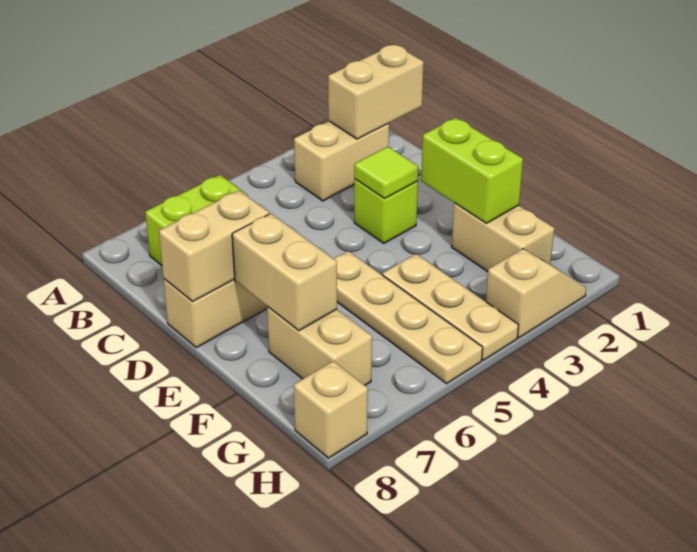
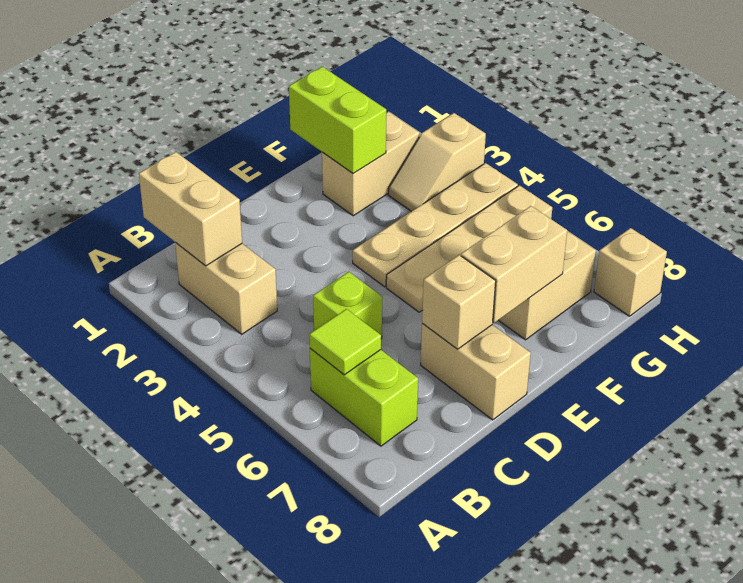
lime brick D3 level 1 -> lime brick C5 level 1
lime tile D3 level 2 -> lime tile B6 level 2
tan brick D7:D8 level 2 -> tan brick D7 level 2
lime brick E2:F2 level 2 -> lime brick F1:F2 level 2
tan plate F4:H4 level 1 -> tan plate E4:H4 level 1
tan slope H2:H3 level 1 top 3 -> tan slope G3:H3 level 1 top H

